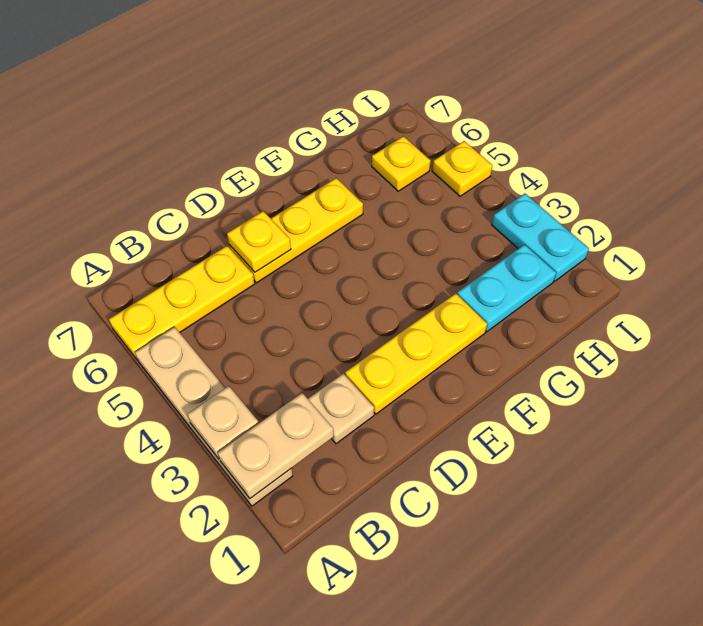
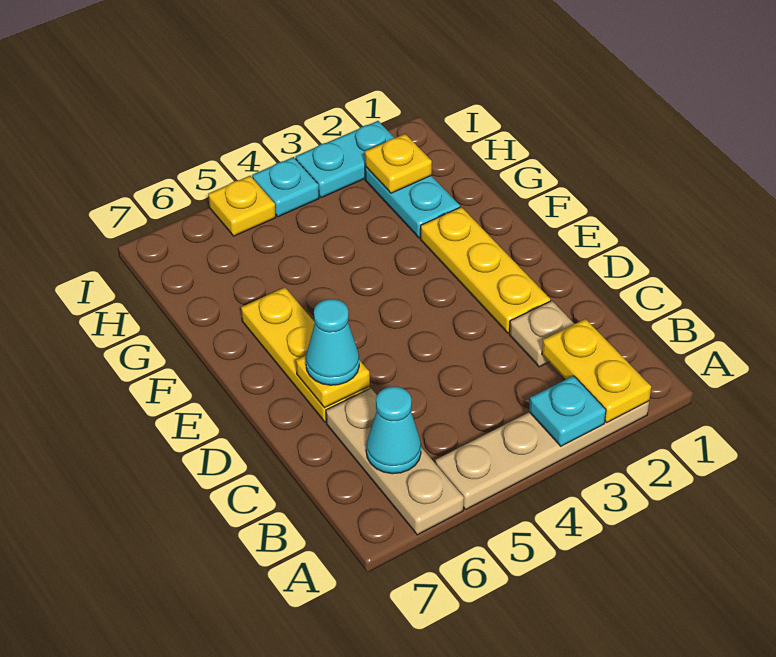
tan plate A2:B2 level 2 -> yellow plate A2:B2 level 2
tan plate A3 level 2 -> cyan plate A3 level 2
yellow plate A6:C6 level 1 -> tan plate A6:C6 level 1
none -> cyan cone B6 level 2
none -> cyan cone D6 level 3
yellow plate H6 level 1 -> yellow plate H2 level 2
none -> cyan plate I4 level 1

